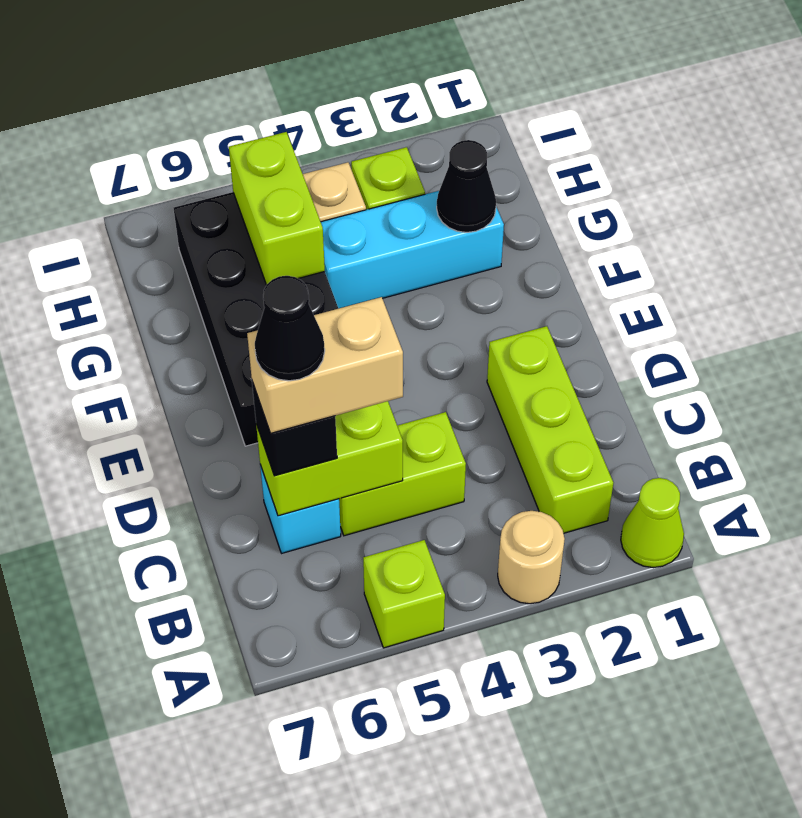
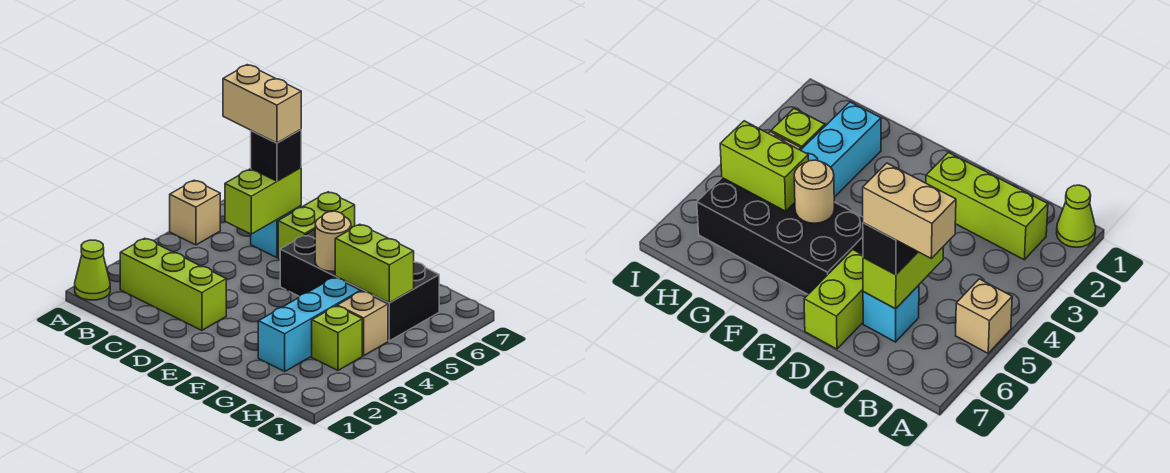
tan round brick A3 level 1 -> tan round brick F5 level 2
lime brick A5 level 1 -> tan brick A5 level 1
lime brick C4:C5 level 1 -> lime brick D6:D7 level 1
tan brick C5:C6 level 4 -> tan brick B6:C6 level 4
black cone C6 level 5 -> none
black cone G2 level 2 -> none

